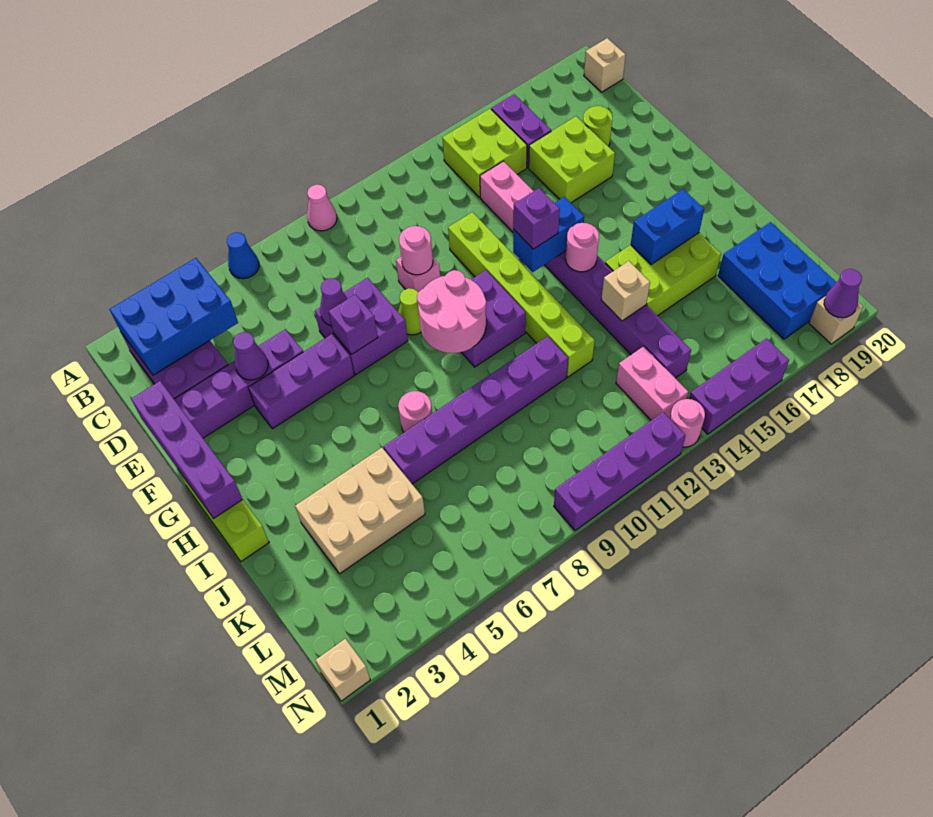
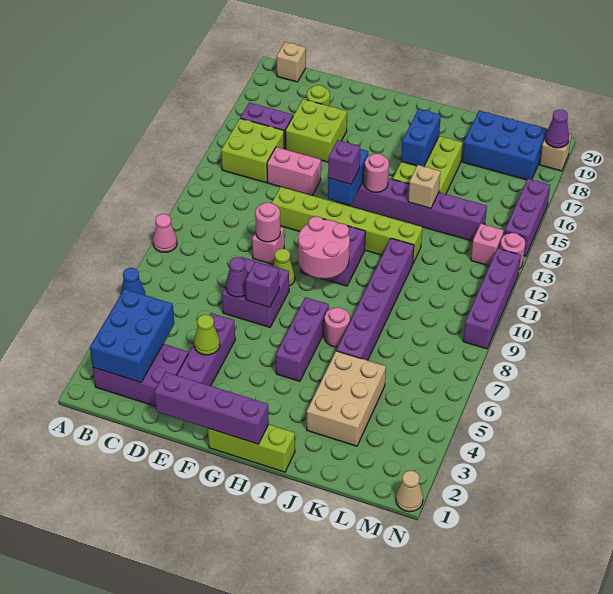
purple cone E4 level 2 -> lime cone E4 level 2
purple brick F4:F6 level 1 -> purple brick H5:H7 level 1
pink brick L13:M13 level 1 -> pink brick M13 level 1
tan brick N1 level 1 -> tan cone N1 level 1

